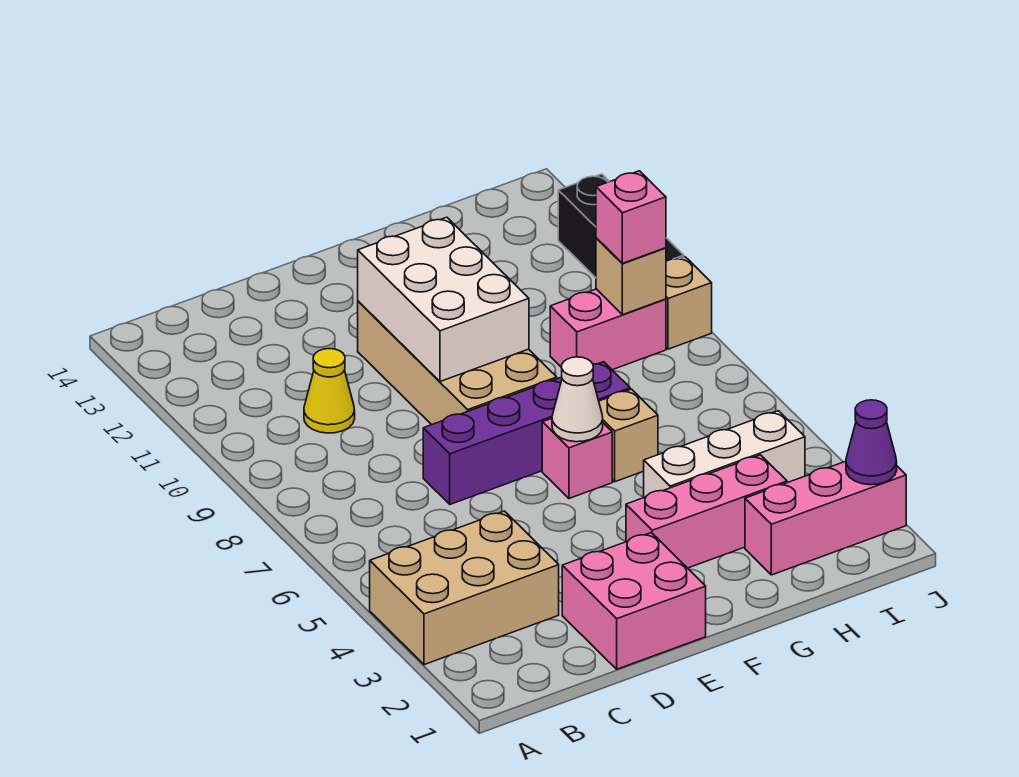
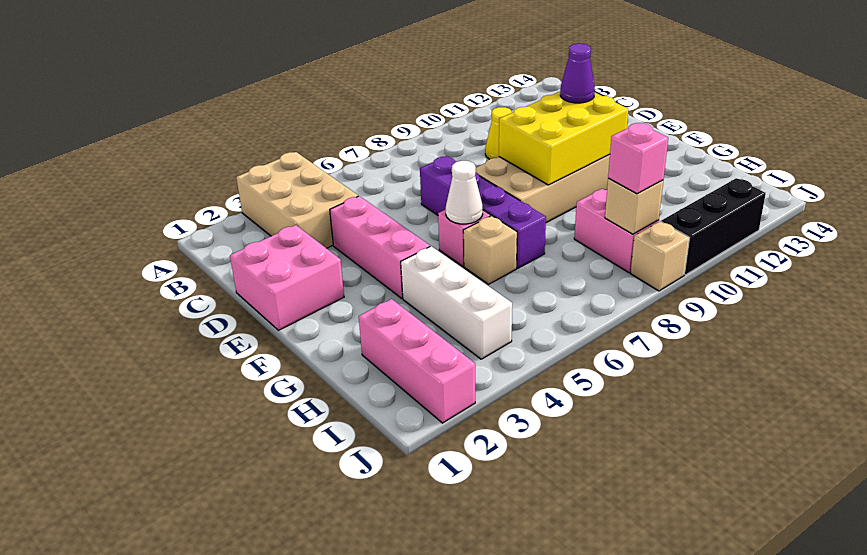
white brick E9:F11 level 2 -> yellow brick E9:F11 level 2
pink brick F3:H3 level 1 -> pink brick D4:F4 level 1
purple cone J2 level 2 -> purple cone E11 level 3

